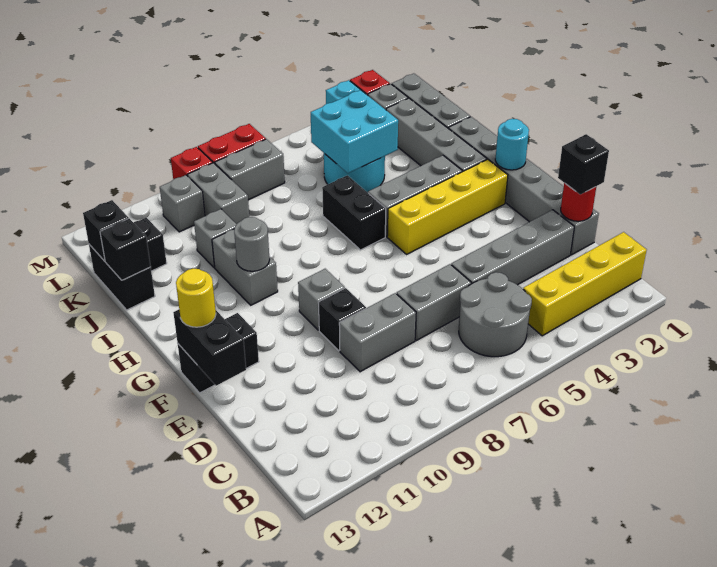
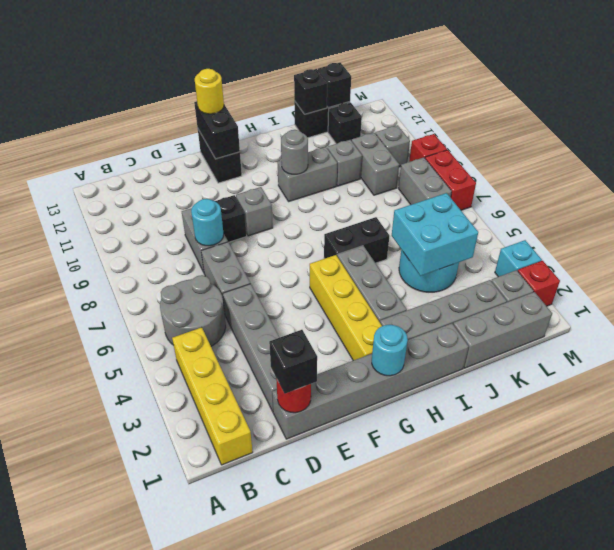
none -> cyan round brick D8 level 2
black brick E13:F13 level 2 -> black brick F12:F13 level 2
grey brick K9:L9 level 1 -> grey brick K9:K10 level 1

